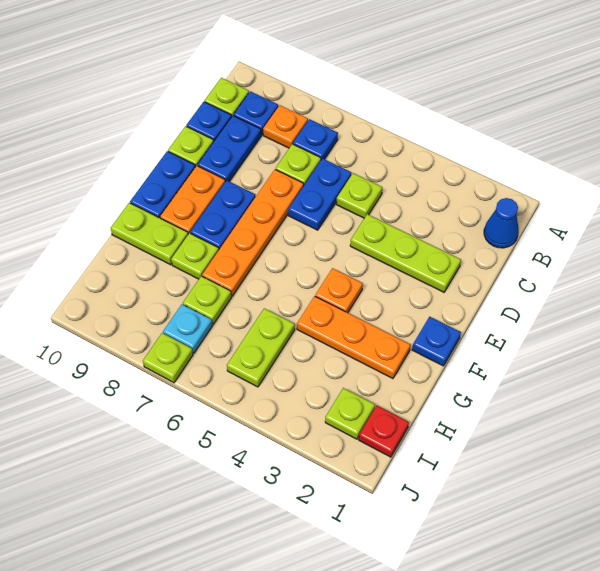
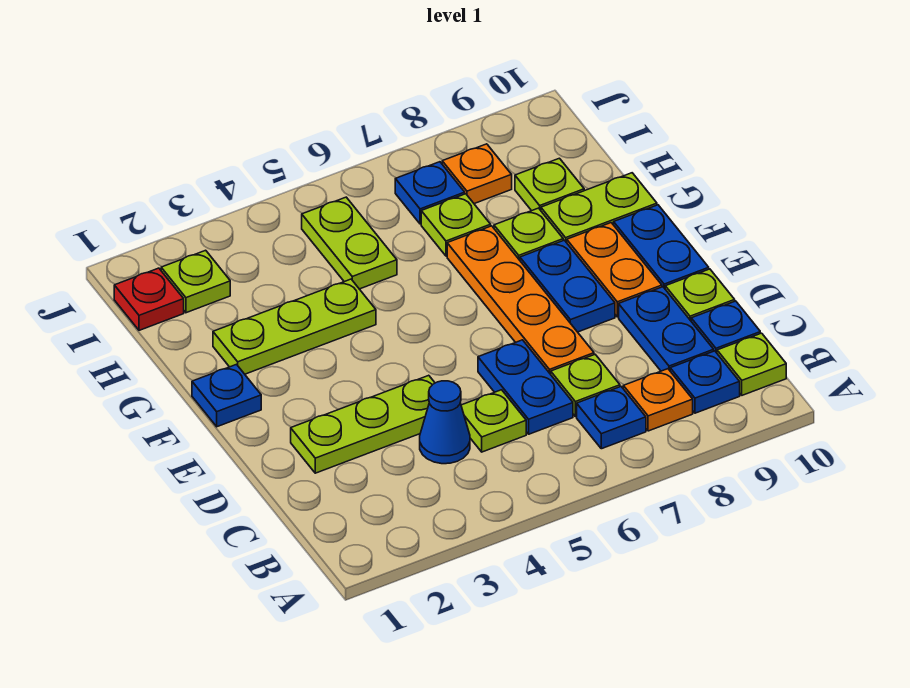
blue cone B1 level 1 -> blue cone C4 level 1
orange plate F4 level 1 -> orange plate I8 level 1
orange plate G2:G4 level 1 -> lime plate G2:G4 level 1
cyan plate I7 level 1 -> blue plate I7 level 1
lime plate J7 level 1 -> lime plate H9 level 1

